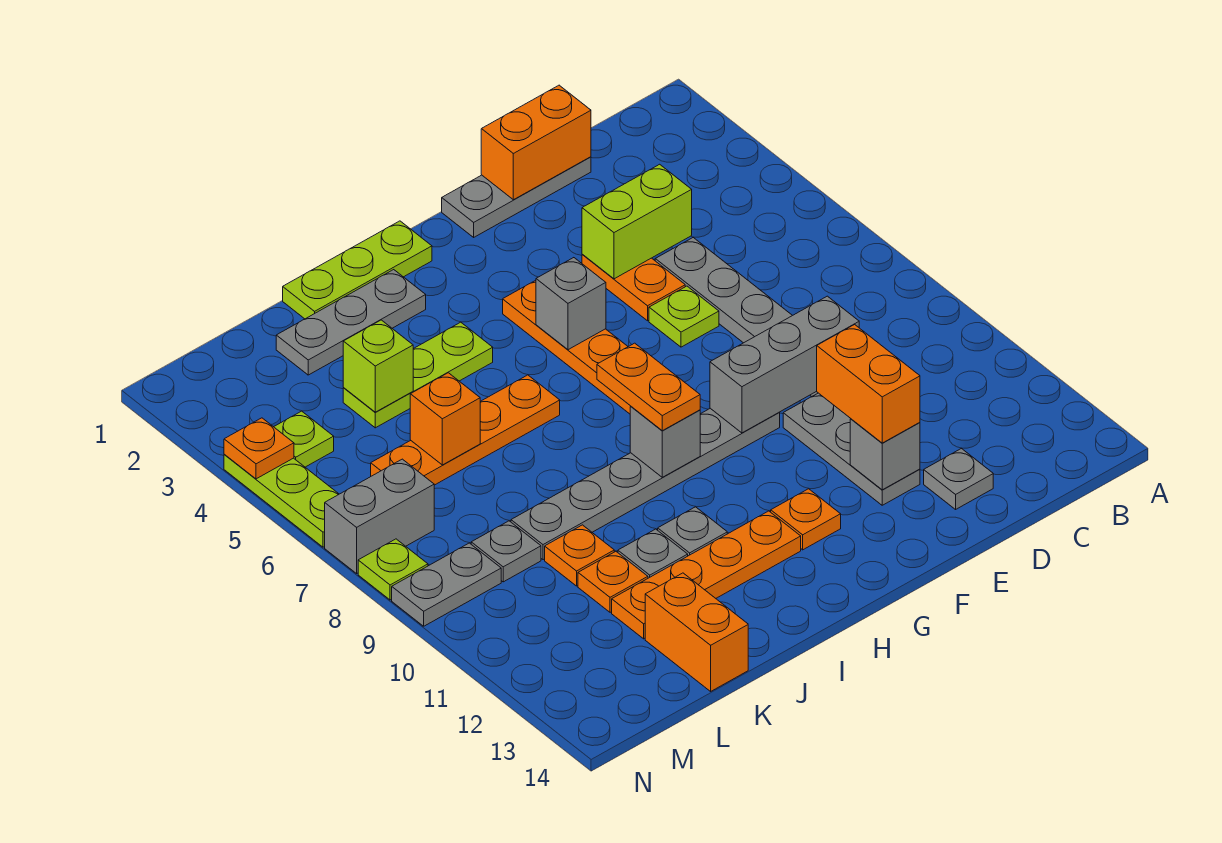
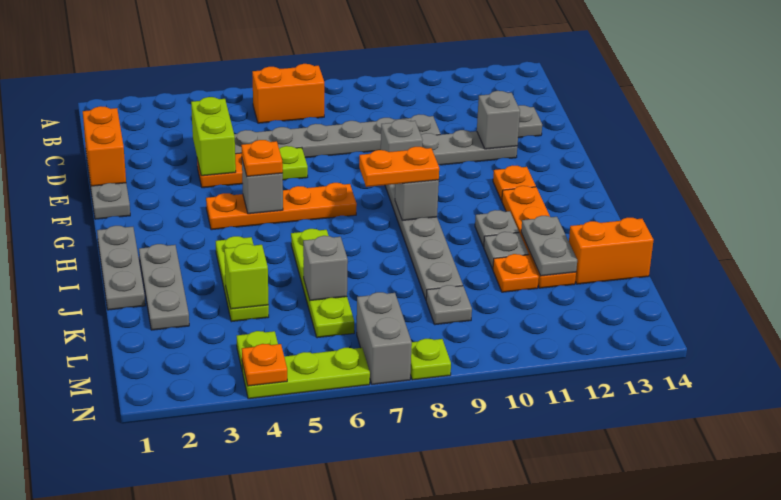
grey brick D9:F9 level 2 -> grey brick F9 level 2
orange brick E11:E12 level 3 -> orange brick B6:B7 level 1
lime plate H1:J1 level 1 -> grey plate H1:J1 level 1
orange plate I6:L6 level 1 -> lime plate I6:L6 level 1
orange brick K6 level 2 -> grey brick K6 level 2
orange plate K10 level 1 -> orange plate G5 level 3
grey plate M9:N9 level 1 -> grey plate J12:K12 level 2

